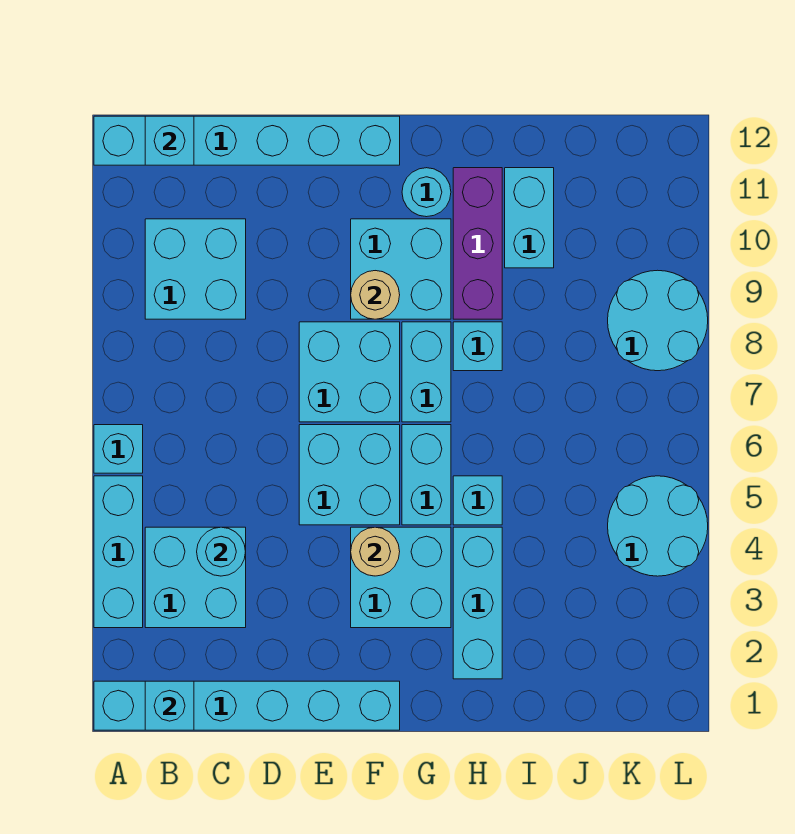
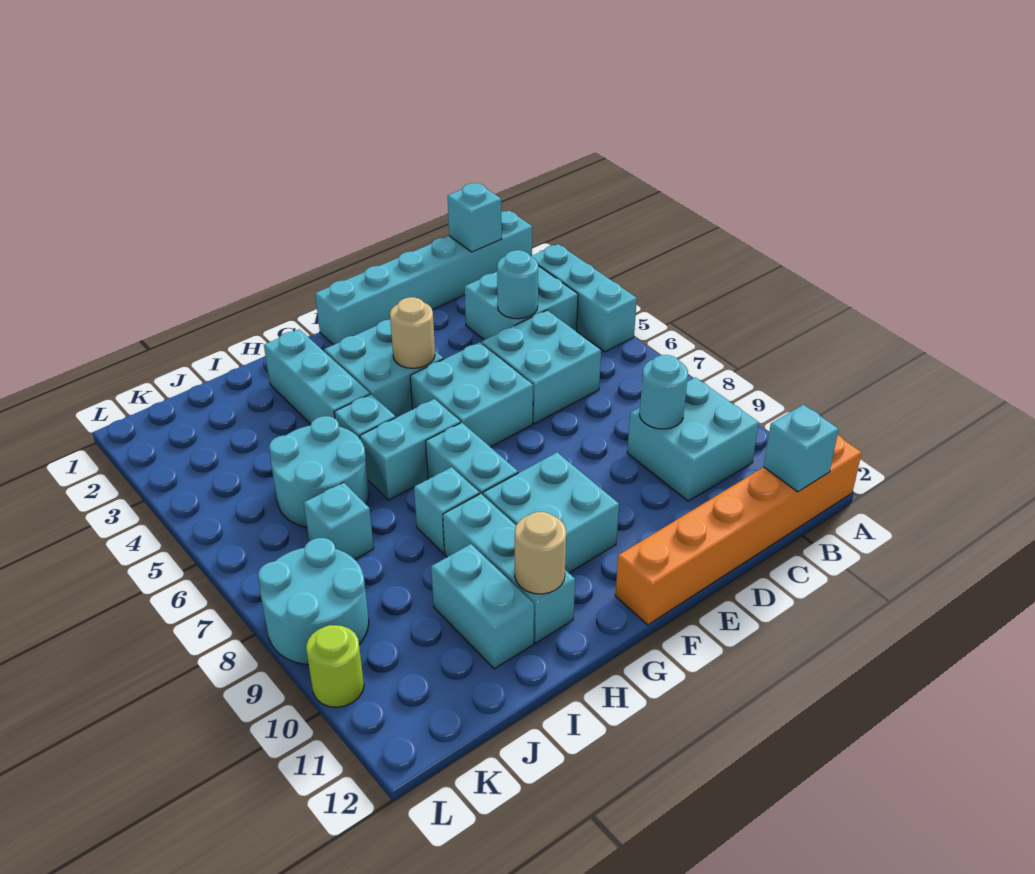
cyan brick A6 level 1 -> cyan brick J7 level 1
cyan brick A12:F12 level 1 -> orange brick A12:F12 level 1
cyan brick E7:F8 level 1 -> cyan brick C5:D6 level 1
tan round brick F9 level 2 -> tan round brick H11 level 2
cyan brick G5:G6 level 1 -> cyan brick G6:H6 level 1
cyan round brick G11 level 1 -> cyan round brick C9 level 2
purple brick H9:H11 level 1 -> cyan brick H9:H11 level 1
cyan round brick K4:L5 level 1 -> cyan round brick I5:J6 level 1
none -> lime round brick L10 level 1

